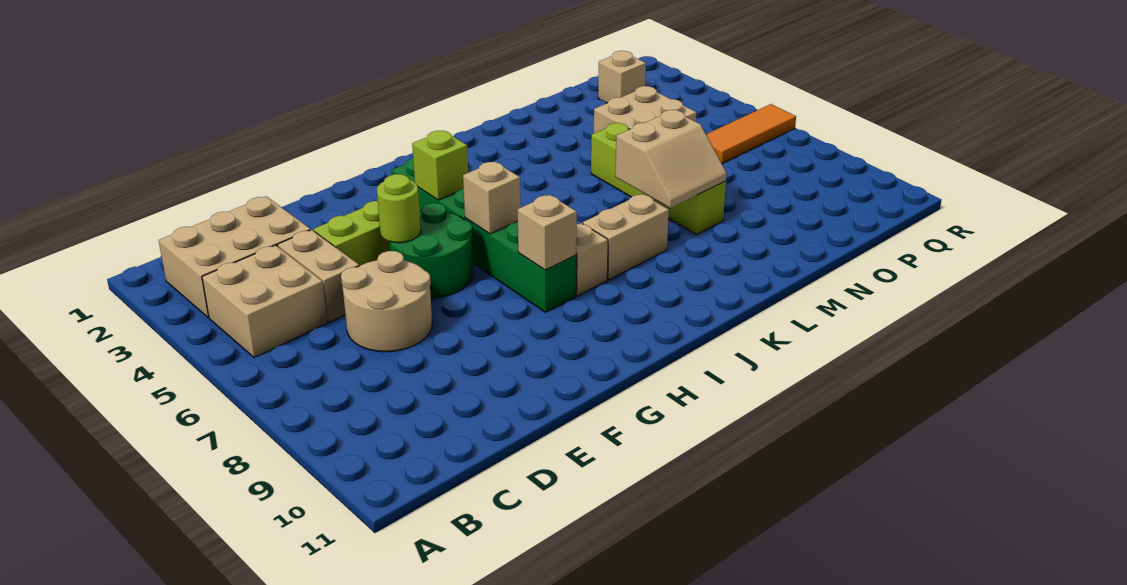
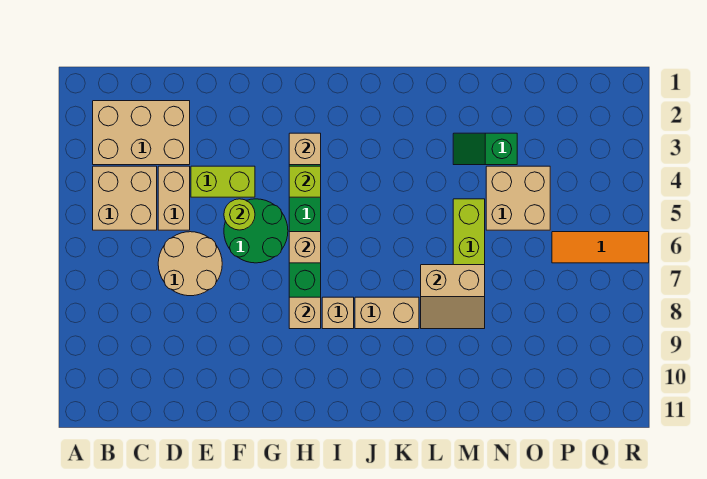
none -> green slope M3:N3 level 1 top N
tan brick P2 level 1 -> tan brick H3 level 2

